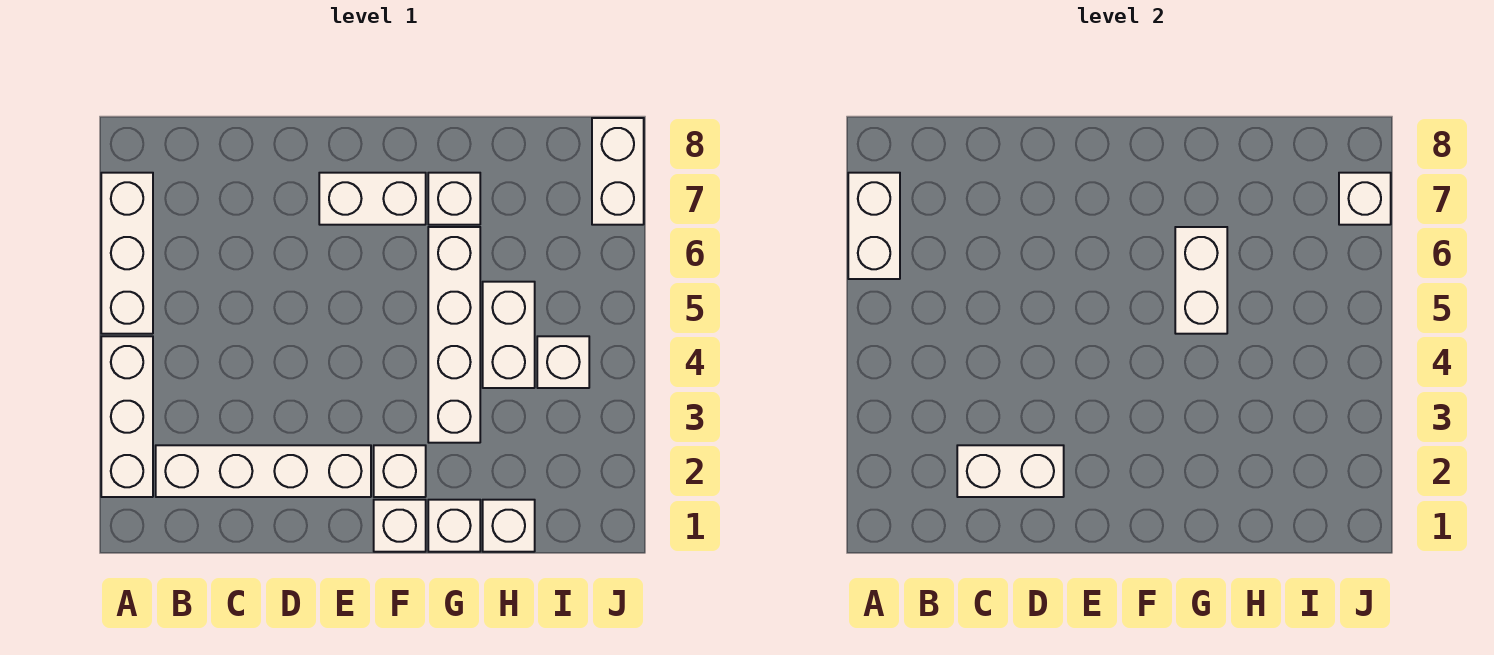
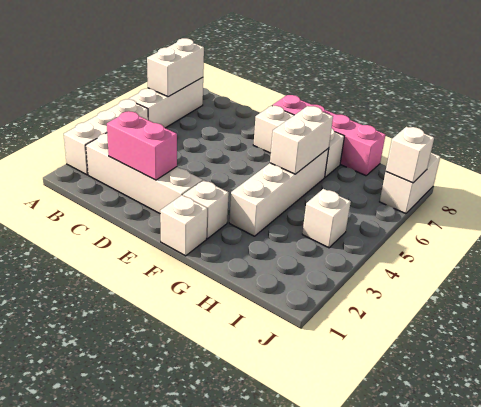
white brick C2:D2 level 2 -> pink brick C2:D2 level 2
none -> pink brick E8:H8 level 1
white brick G1 level 1 -> none
white brick H1 level 1 -> none
white brick H4:H5 level 1 -> none

